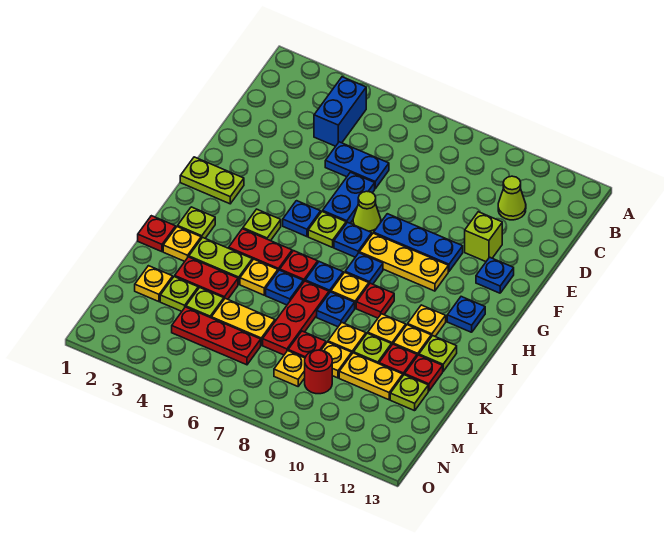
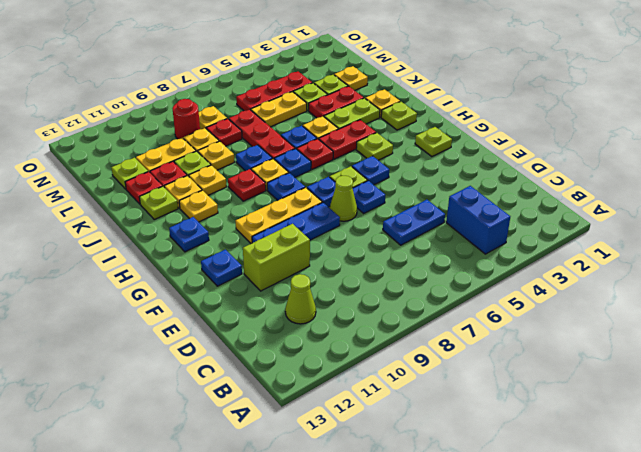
blue plate E6:F6 level 1 -> blue plate F6 level 1
lime brick E11 level 1 -> lime brick E10:E11 level 1
lime plate G1:G2 level 1 -> lime plate G2 level 1
red plate J1 level 1 -> none

